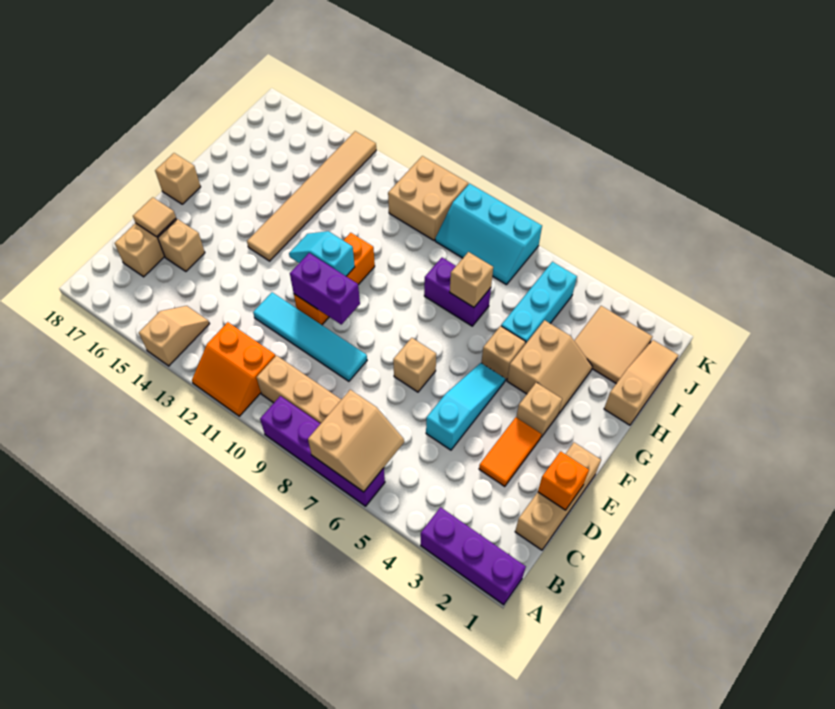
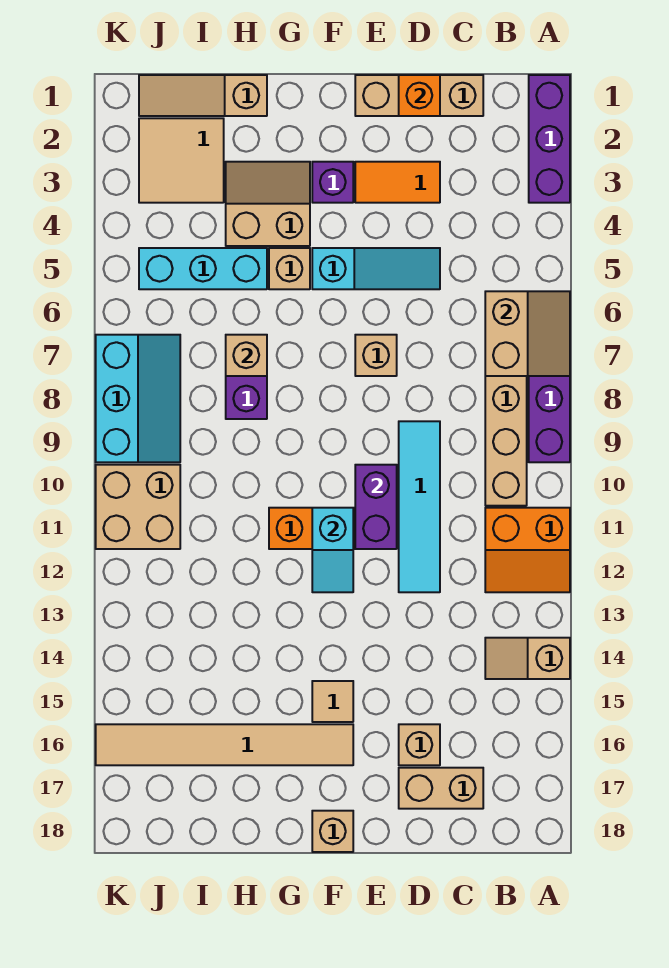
tan slope A6:B7 level 2 top 7 -> tan slope A6:B7 level 2 top B
orange slope A11:B12 level 1 top B -> orange slope A11:B12 level 1 top 11
cyan slope D5:F5 level 1 top D -> cyan slope D5:F5 level 1 top F
tan tile D17 level 2 -> tan tile F15 level 1
tan brick F3 level 1 -> purple brick F3 level 1
tan tile F14:K14 level 1 -> tan tile F16:K16 level 1

